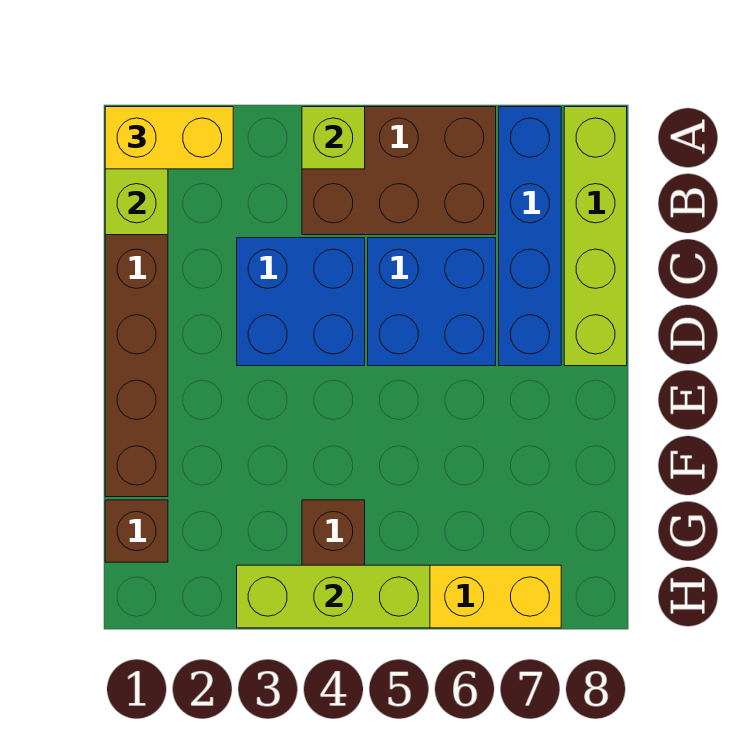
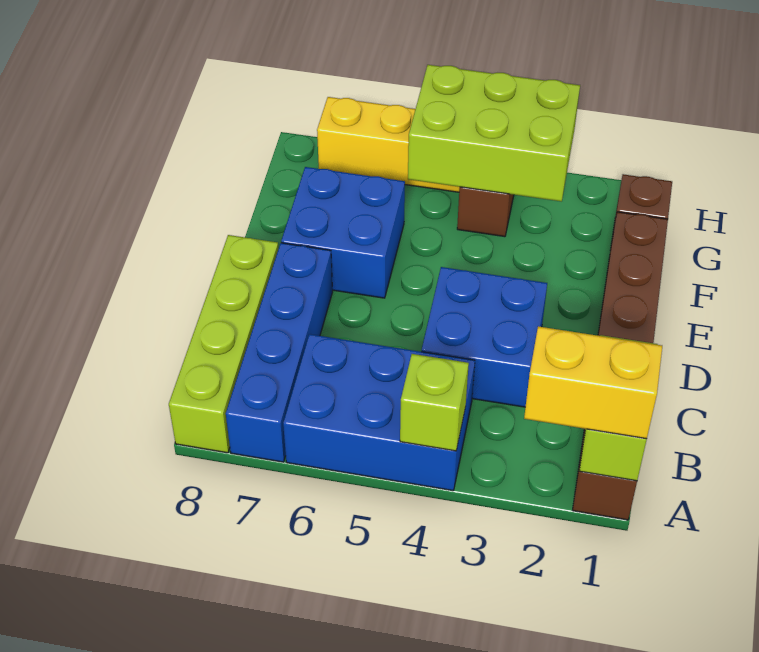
brown brick A4:B6 level 1 -> blue brick A4:B6 level 1
blue brick C5:D6 level 1 -> blue brick E6:F7 level 1
lime brick H3:H5 level 2 -> lime brick G3:H5 level 2

